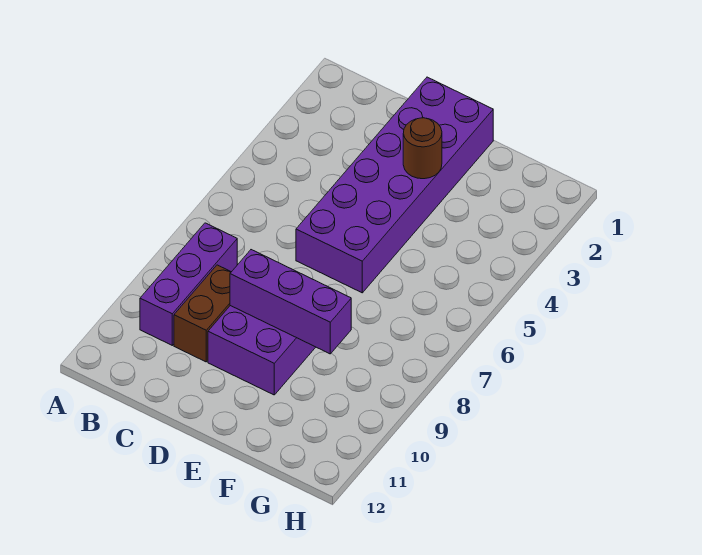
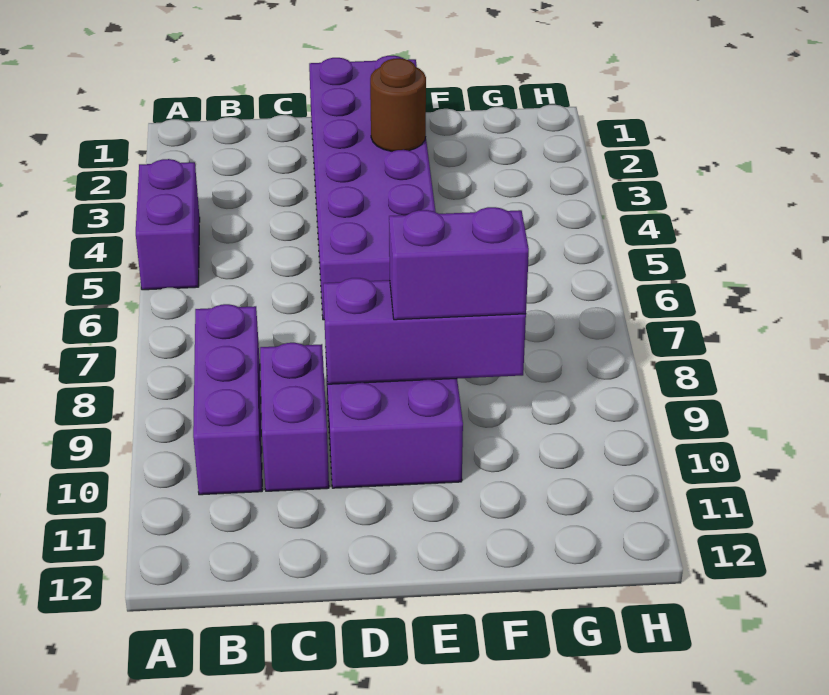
none -> purple brick A4:A5 level 1
brown brick C9:C10 level 1 -> purple brick C9:C10 level 1
none -> purple brick E9:F9 level 3

